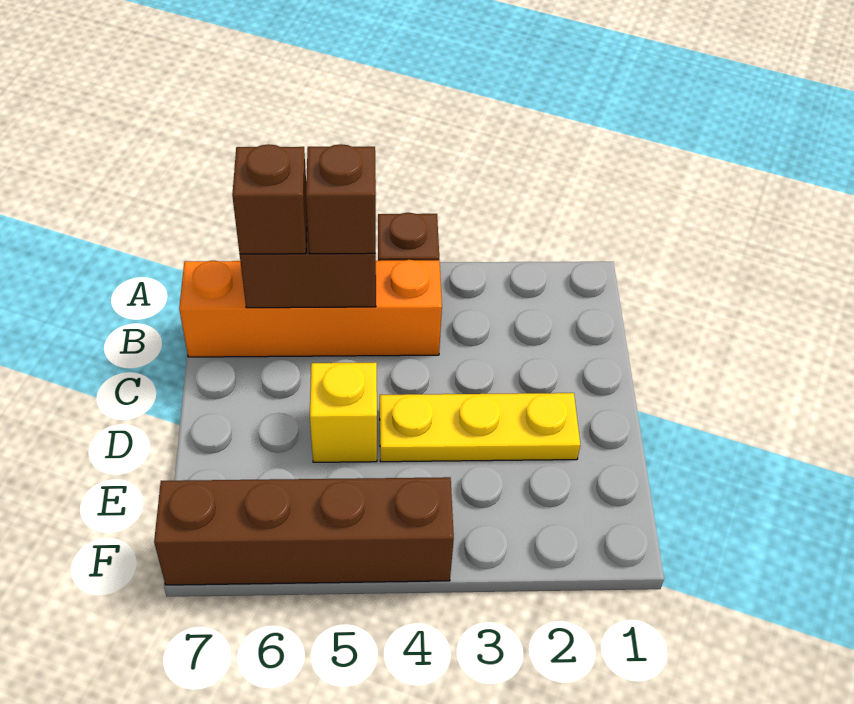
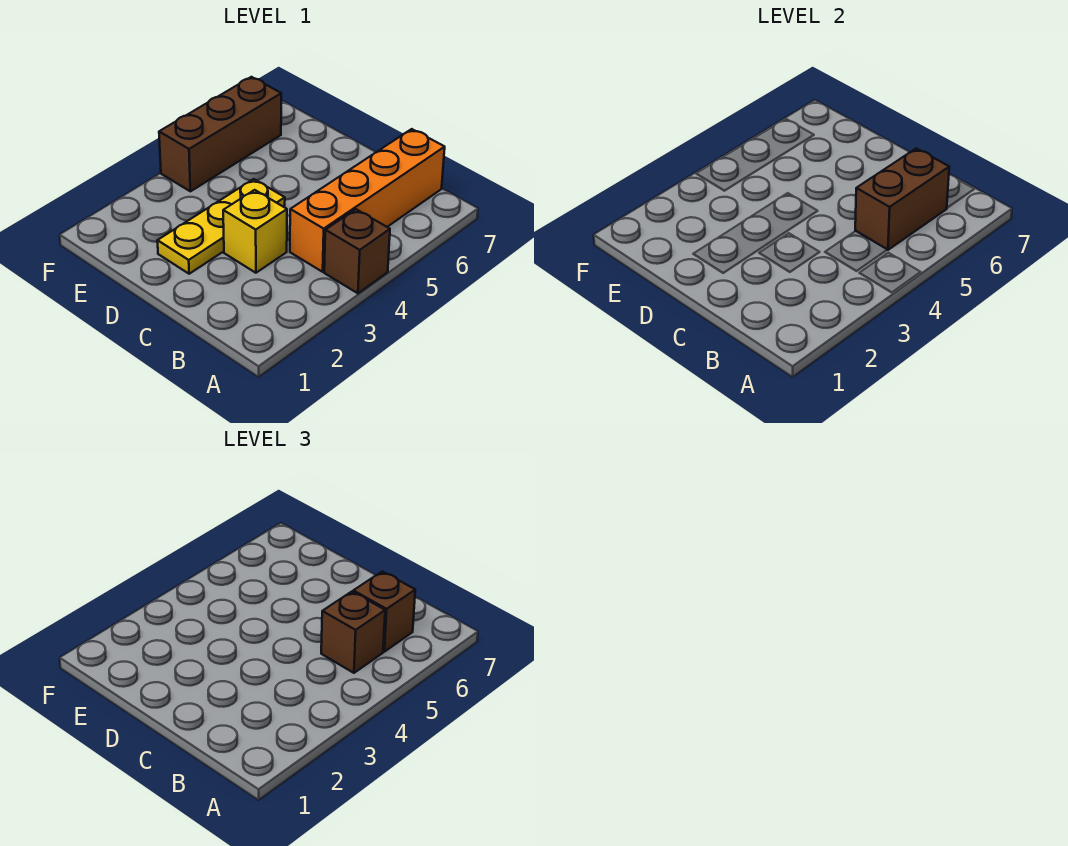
yellow brick D5 level 1 -> yellow brick C3 level 1
brown brick F4:F7 level 1 -> brown brick F4:F6 level 1

